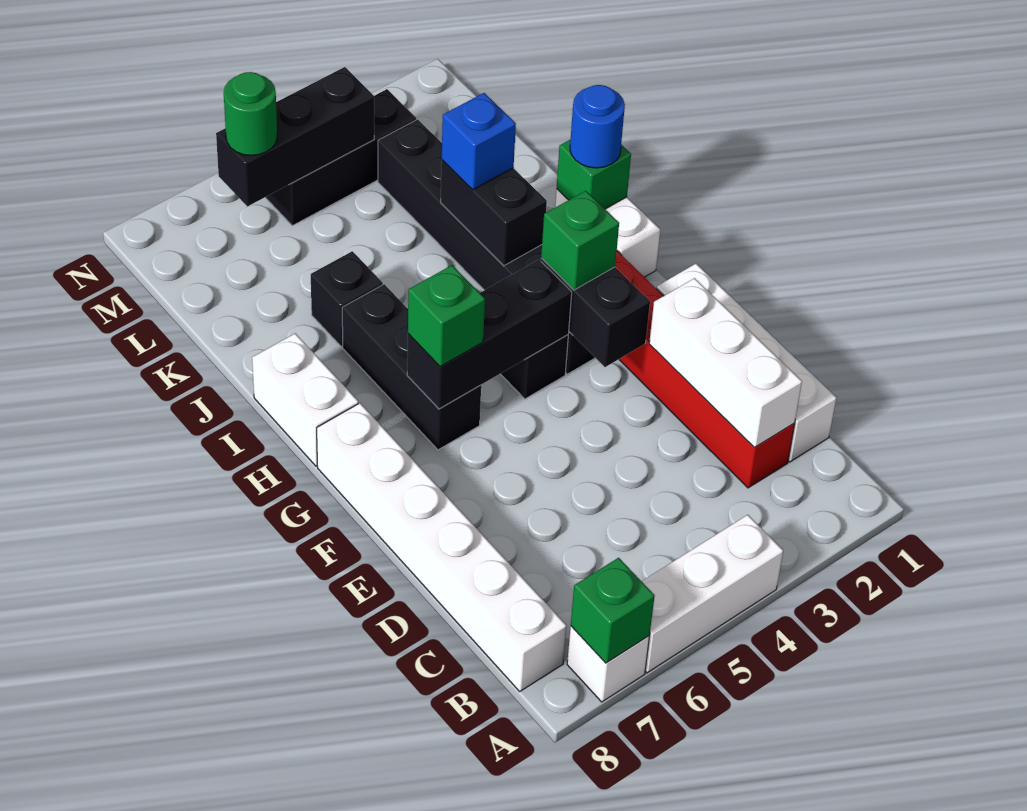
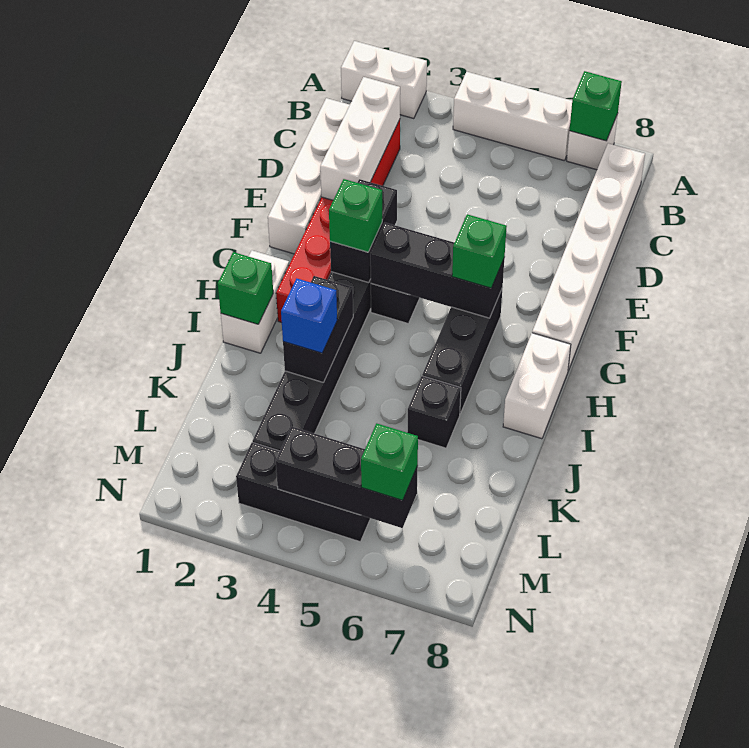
none -> white brick A1:A2 level 1
blue round brick I1 level 3 -> none
green round brick M6 level 3 -> green brick M6 level 3

